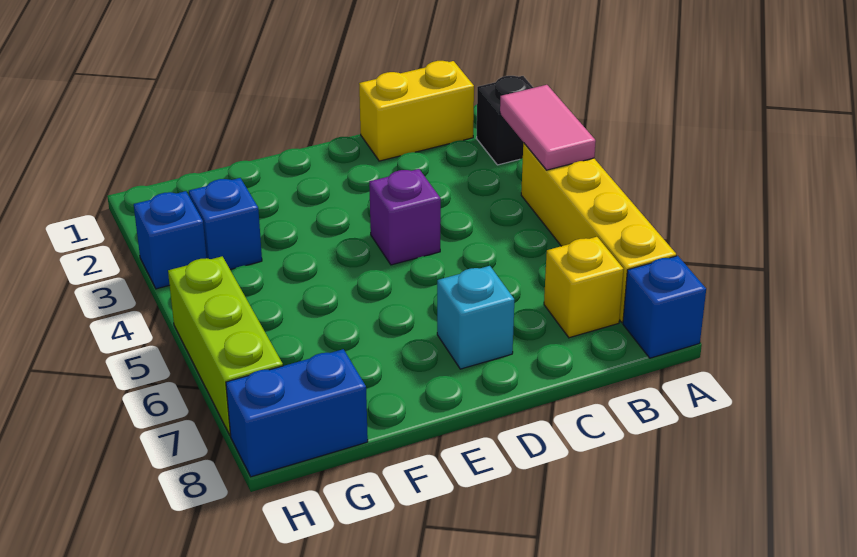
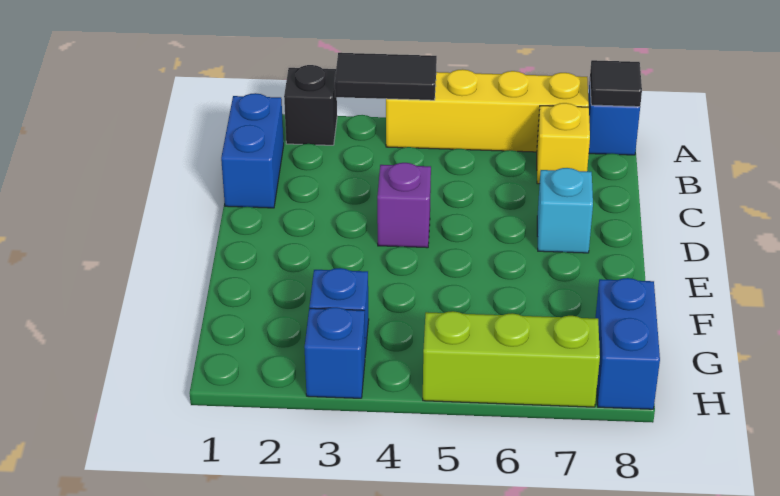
pink tile A3:A4 level 2 -> black tile A3:A4 level 2
none -> black tile A8 level 2
yellow brick B1:C1 level 1 -> blue brick B1:C1 level 1

